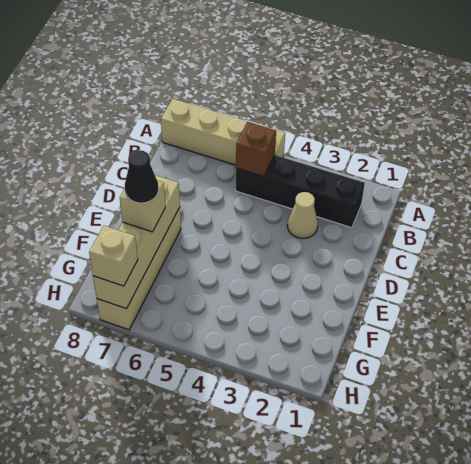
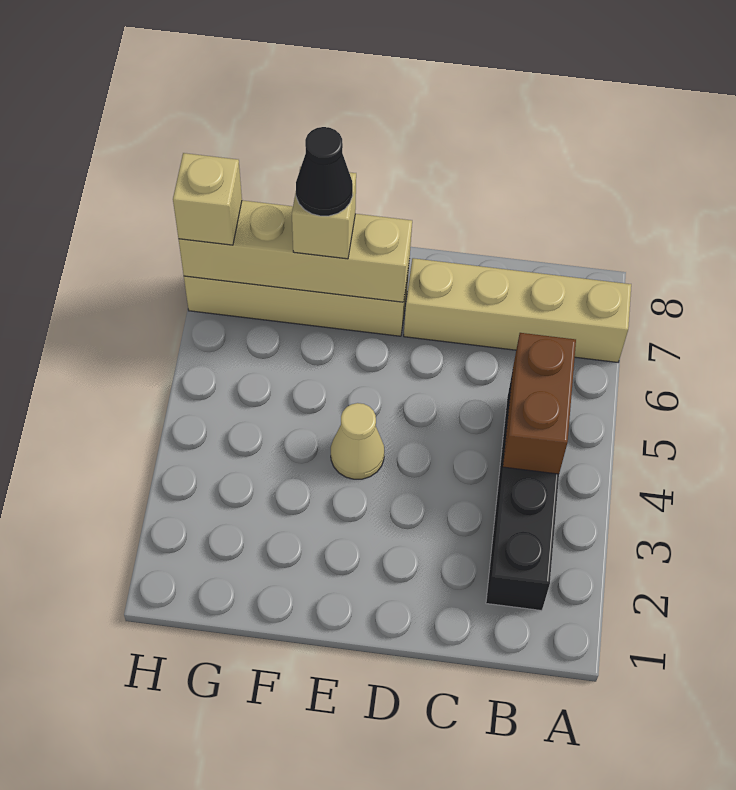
tan brick A5:A8 level 1 -> tan brick A7:D7 level 1
brown brick B5 level 2 -> brown brick B4:B5 level 2
tan cone C3 level 1 -> tan cone E4 level 1

